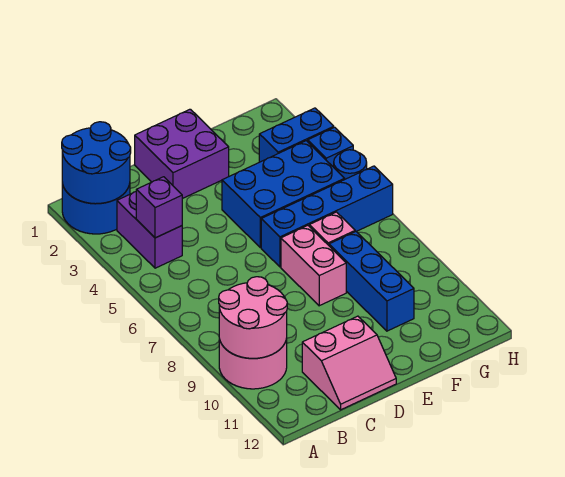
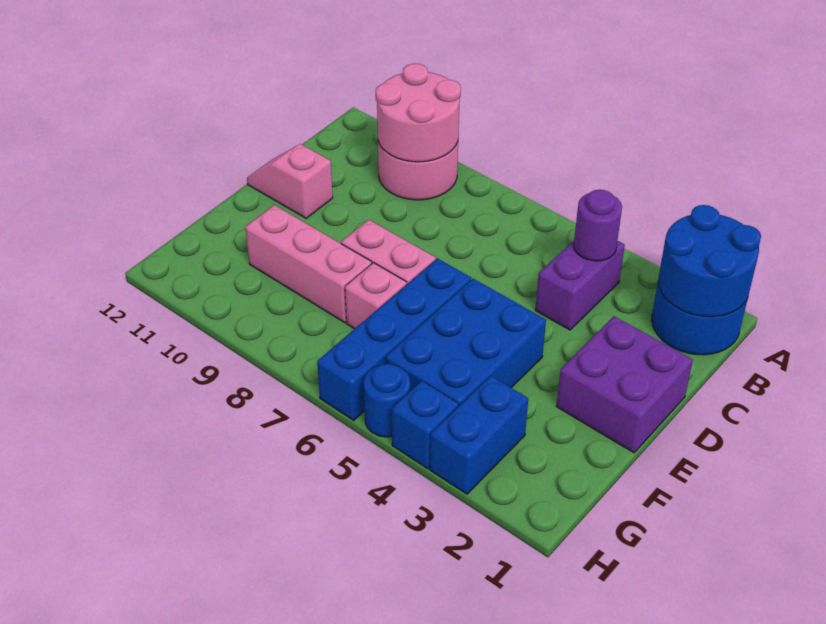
purple brick B3:B4 level 1 -> purple brick B4:C4 level 1
purple brick B4 level 2 -> purple round brick B4 level 2
pink slope C11:D12 level 1 top 11 -> pink slope D11:D12 level 1 top 11
blue brick F8:F10 level 1 -> pink brick F8:F10 level 1

